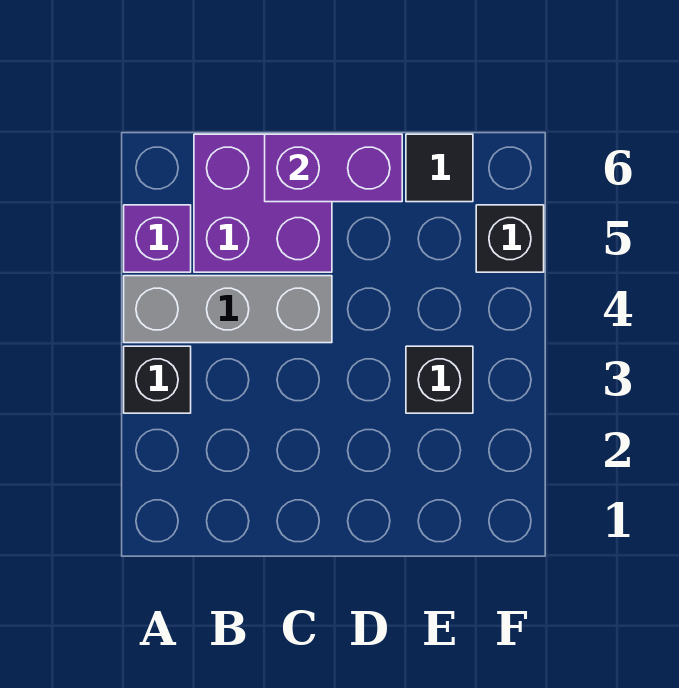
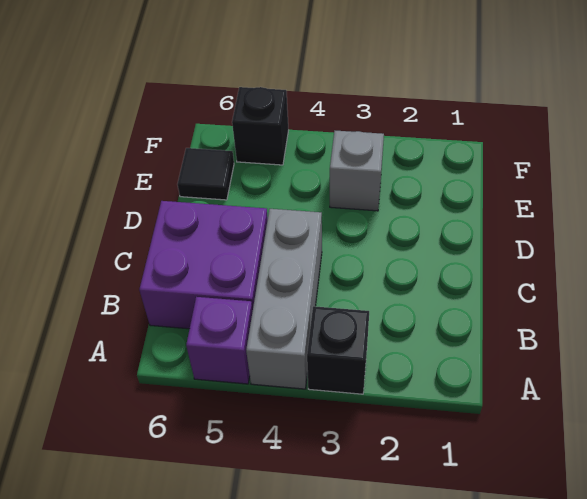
purple brick C6:D6 level 2 -> none
black brick E3 level 1 -> grey brick E3 level 1

